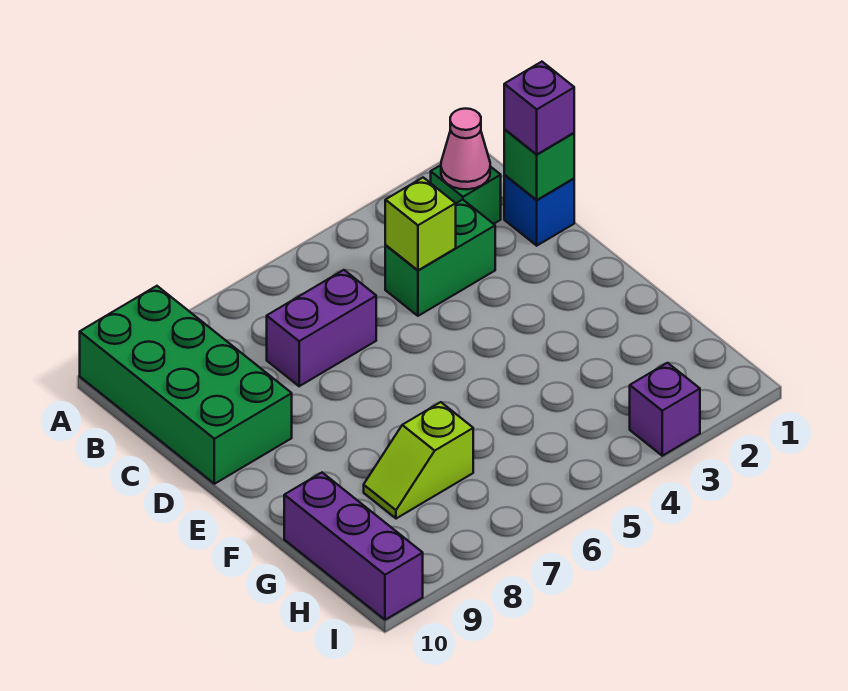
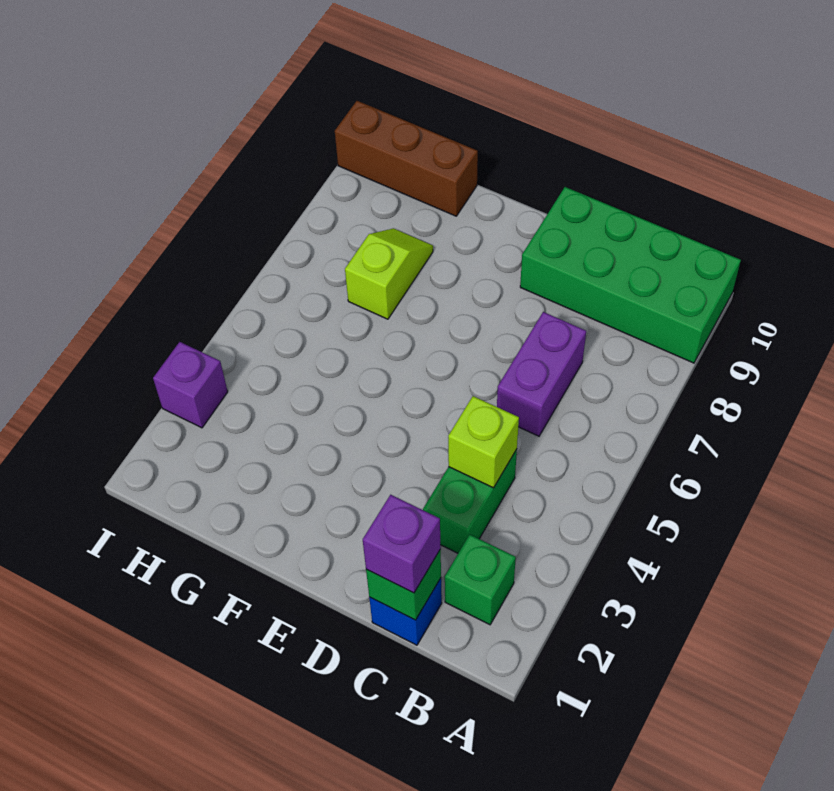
pink cone B2 level 2 -> none
purple brick G10:I10 level 1 -> brown brick G10:I10 level 1

